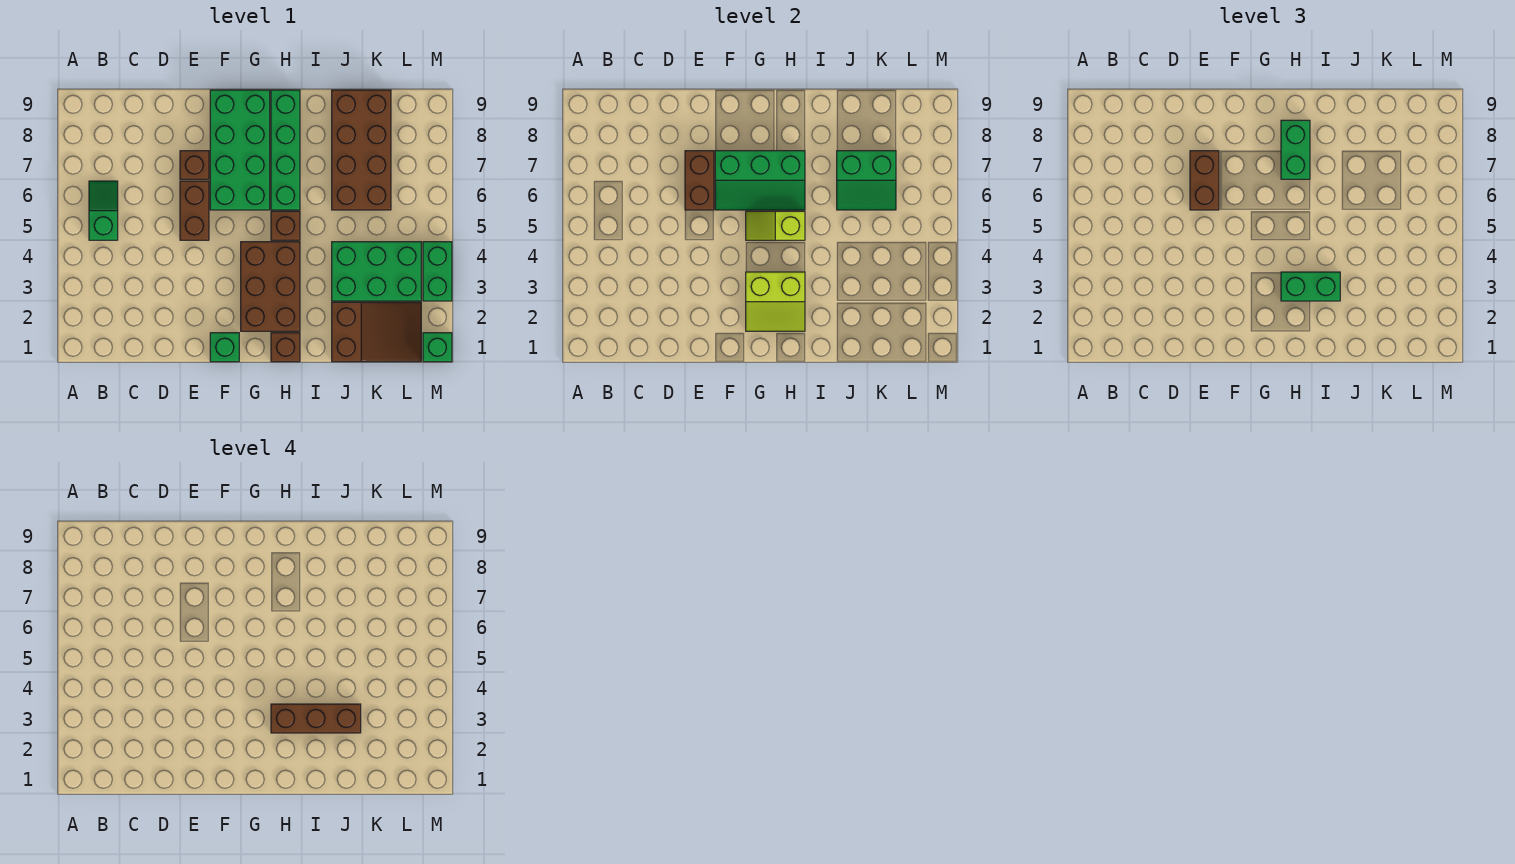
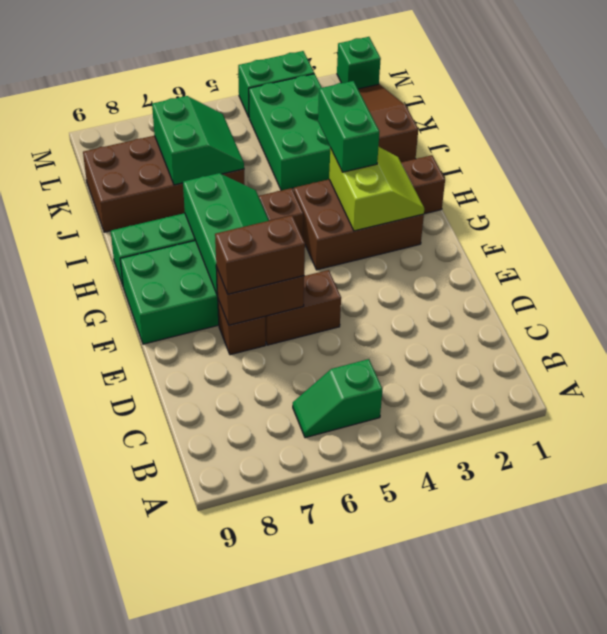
green brick F1 level 1 -> none
lime slope G5:H5 level 2 top H -> none
brown brick H3:J3 level 4 -> none
green brick H7:H8 level 3 -> none

